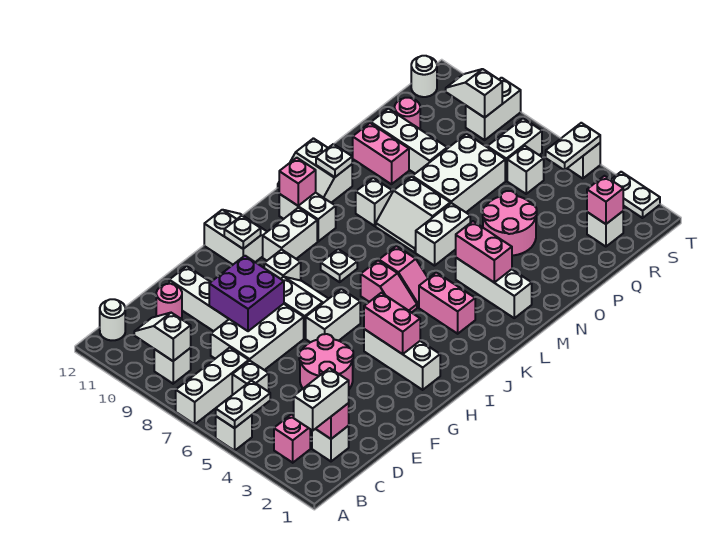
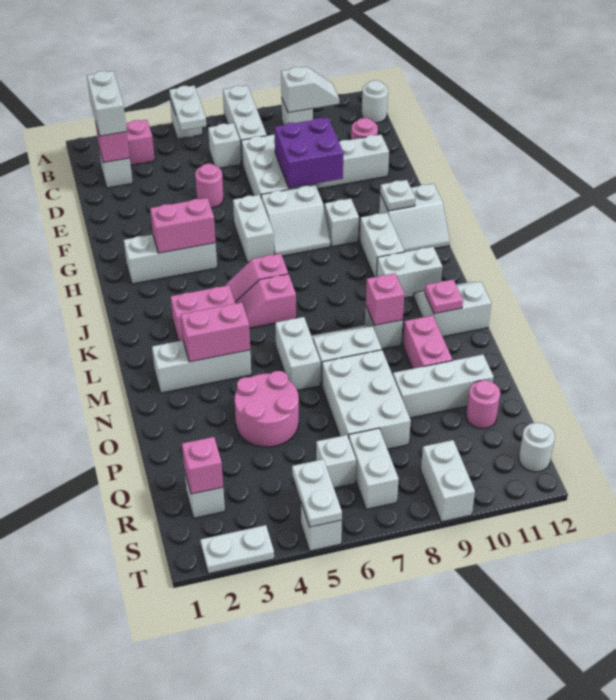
pink round brick E4:F5 level 1 -> pink round brick E5 level 1
white plate J8 level 1 -> none
pink brick K11 level 2 -> pink brick M9 level 2
white plate M11 level 2 -> pink plate M11 level 2
pink brick O10:O11 level 1 -> pink brick N10:O10 level 1
white slope S9:S10 level 2 top 9 -> none

